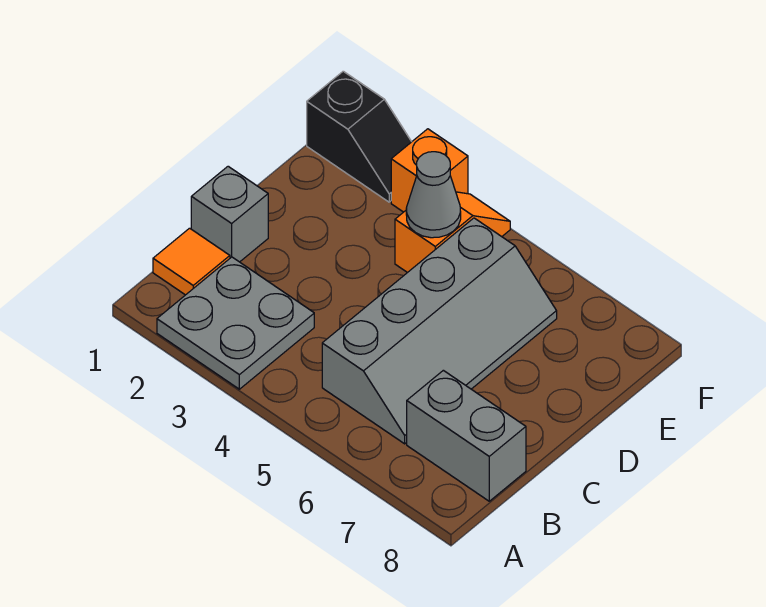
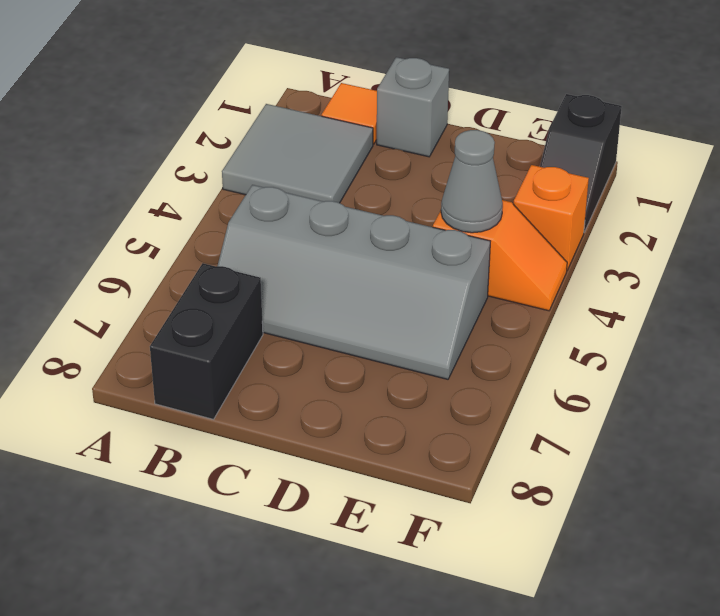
grey plate A2:B3 level 1 -> grey tile A2:B3 level 1
grey brick B7:B8 level 1 -> black brick B7:B8 level 1

